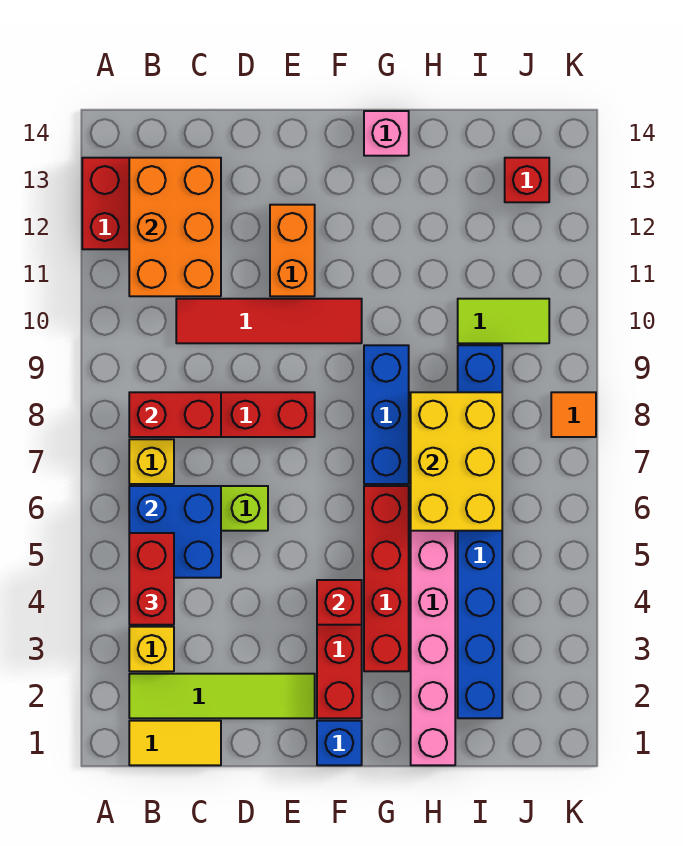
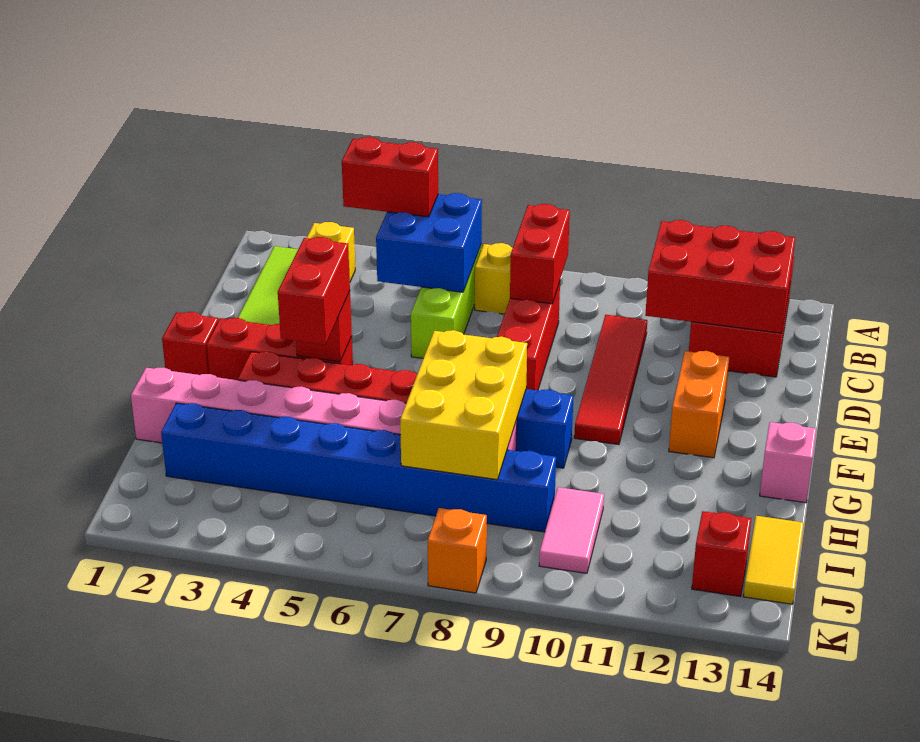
yellow tile B1:C1 level 1 -> yellow tile I14:J14 level 1
orange brick B11:C13 level 2 -> red brick B11:C13 level 2
orange brick E11:E12 level 1 -> orange brick E12:F12 level 1
blue brick F1 level 1 -> red brick F1 level 1
none -> red brick F4:G4 level 3
yellow brick H6:I8 level 2 -> yellow brick G7:I8 level 2
lime tile I10:J10 level 1 -> pink tile I10:J10 level 1
orange tile K8 level 1 -> orange brick K8 level 1

